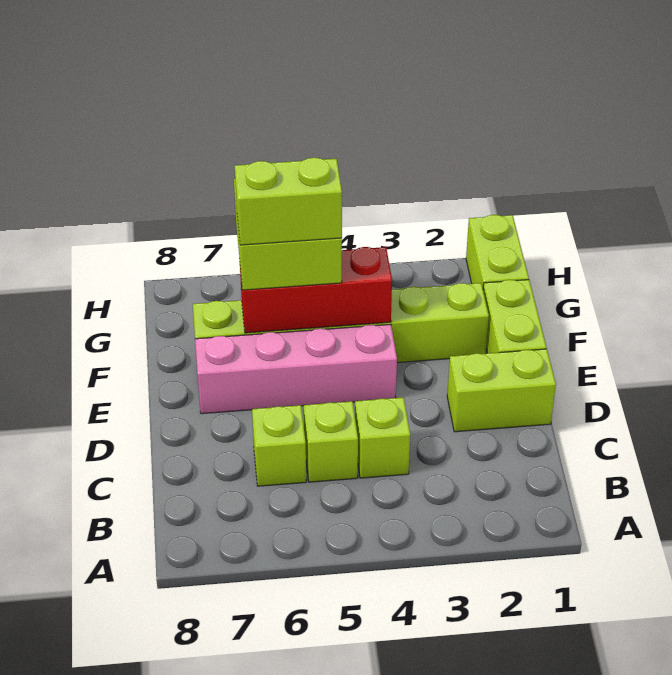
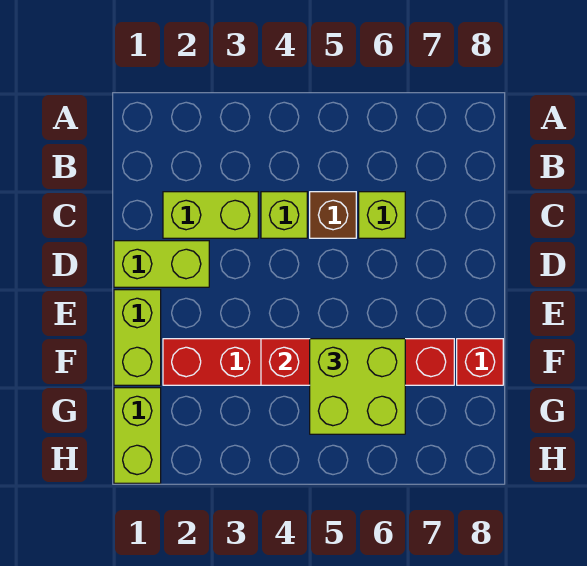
lime brick C5 level 1 -> brown brick C5 level 1
pink brick E4:E7 level 1 -> none
lime brick F2:F7 level 1 -> red brick F2:F7 level 1
lime brick F5:F6 level 4 -> lime brick C2:C3 level 1
none -> red brick F8 level 1

